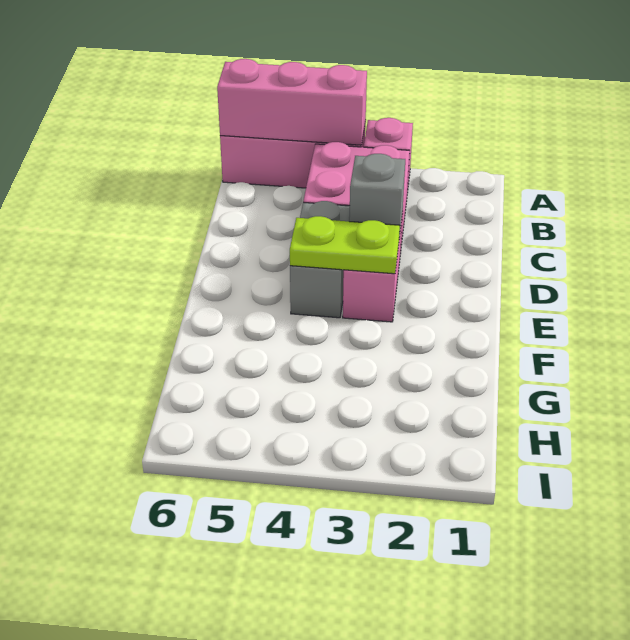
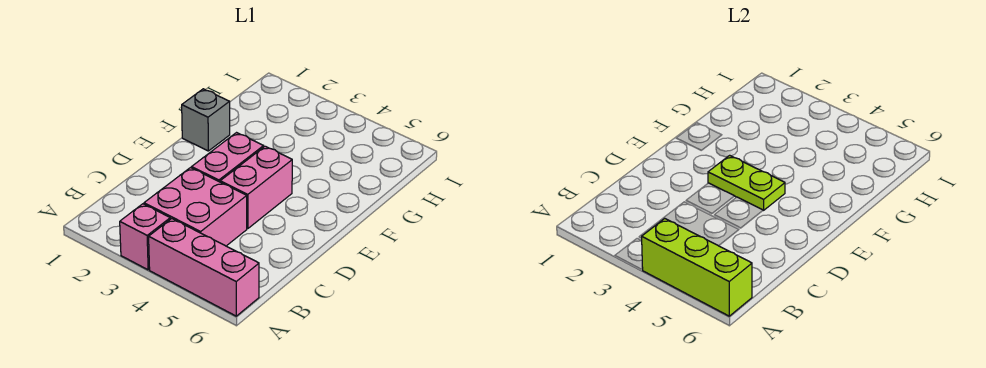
pink brick A4:A6 level 2 -> lime brick A4:A6 level 2
grey brick D3 level 2 -> grey brick F1 level 1
grey brick D4:E4 level 1 -> pink brick D4:E4 level 1

